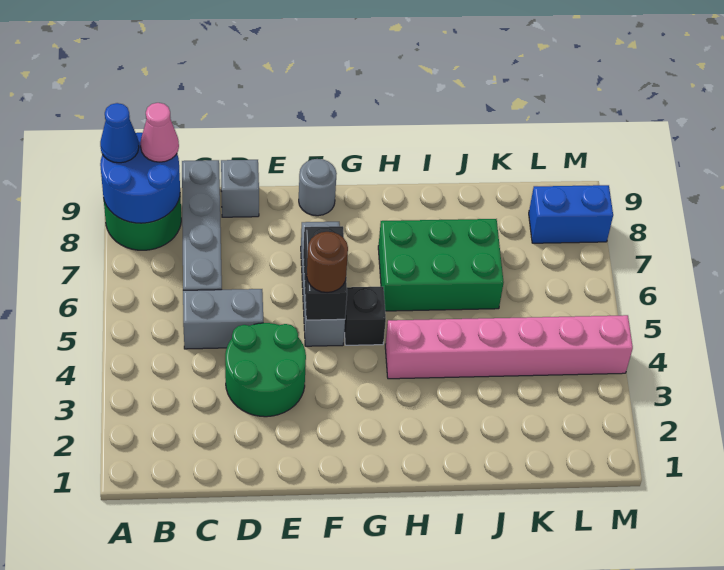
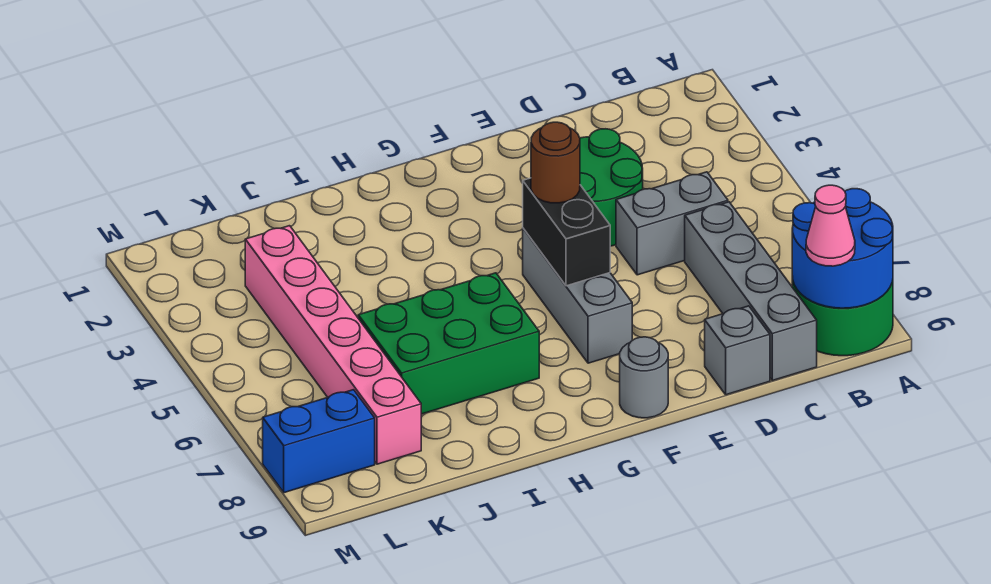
blue cone A9 level 3 -> none
black brick G5 level 1 -> none
pink brick H4:M4 level 1 -> pink brick K3:K8 level 1

